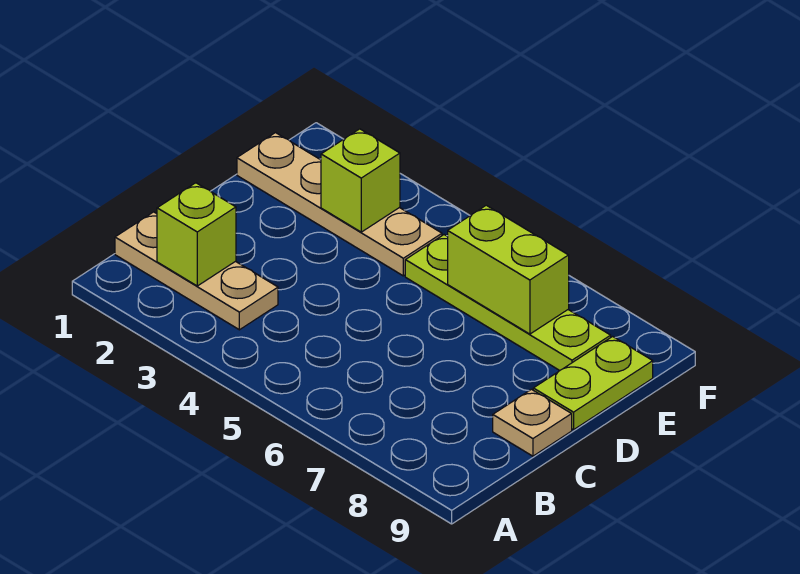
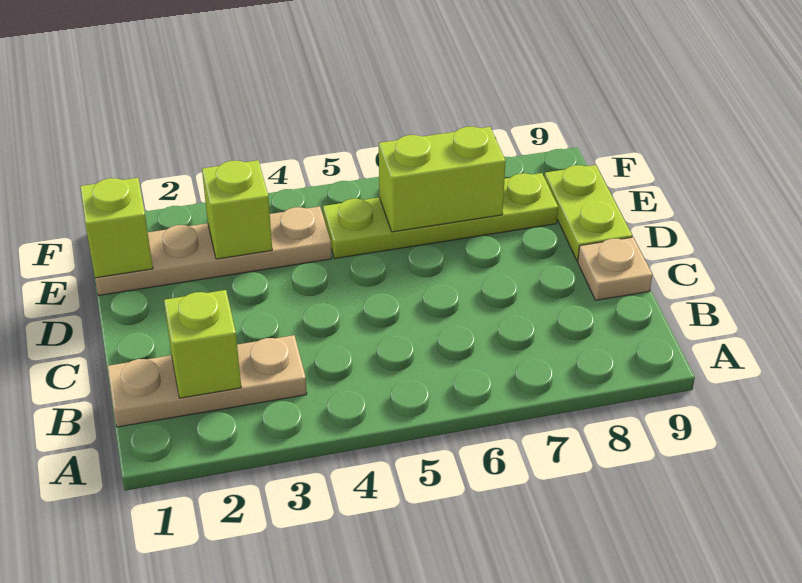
none -> lime brick E1 level 2

